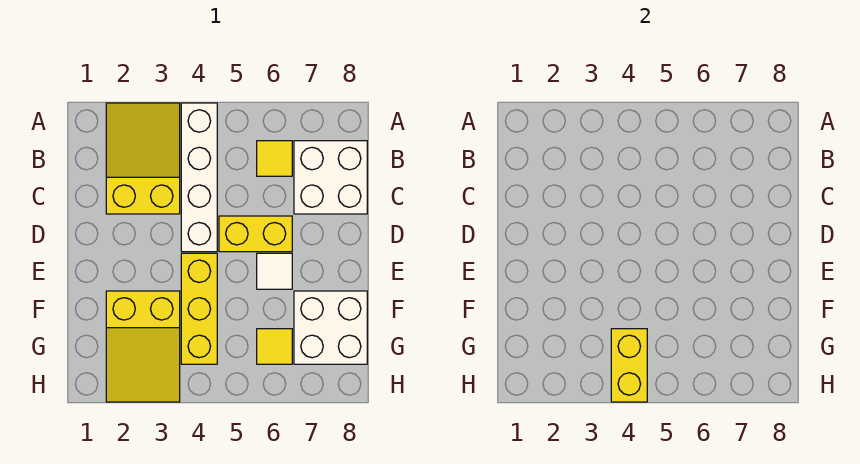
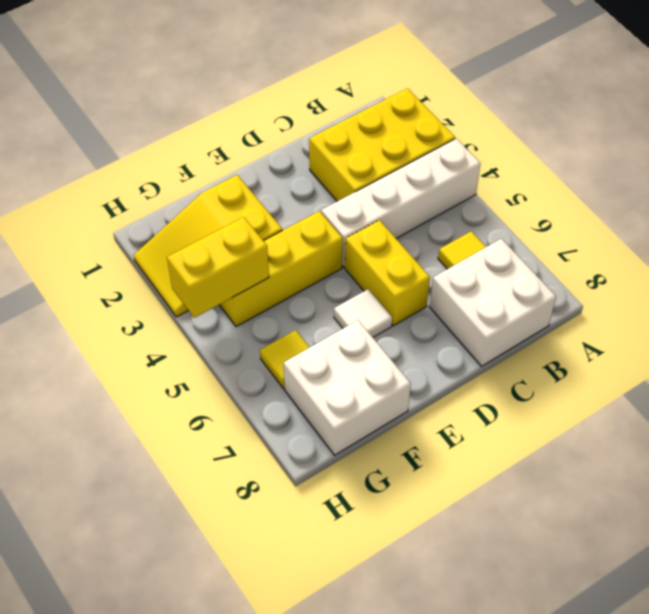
yellow slope A2:C3 level 1 top C -> yellow brick A2:C3 level 1

